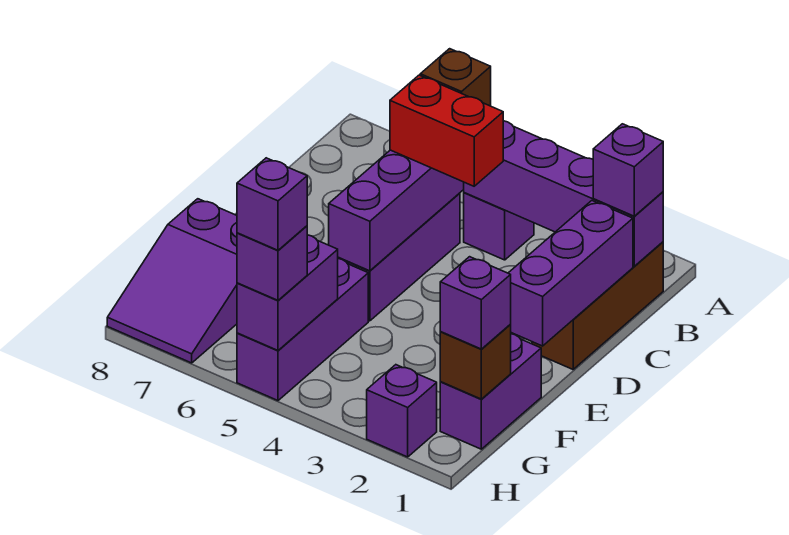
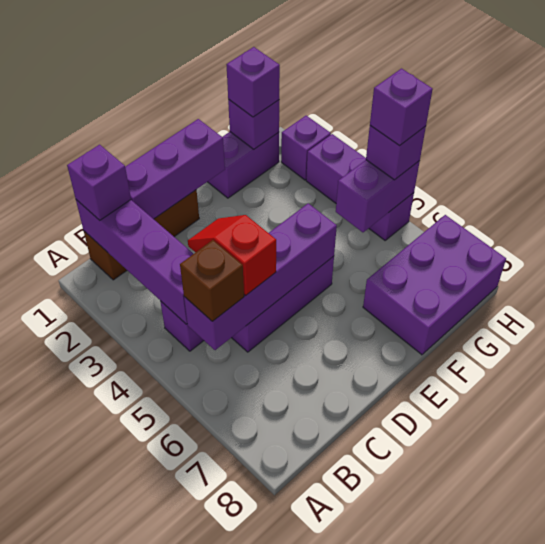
red brick C4:C5 level 3 -> red slope C4:C5 level 3 top 5
purple brick F5:H5 level 1 -> purple brick H3:H5 level 1
purple slope F7:H8 level 1 top F -> purple brick F7:H8 level 1
brown brick G1 level 2 -> purple brick G1 level 2

